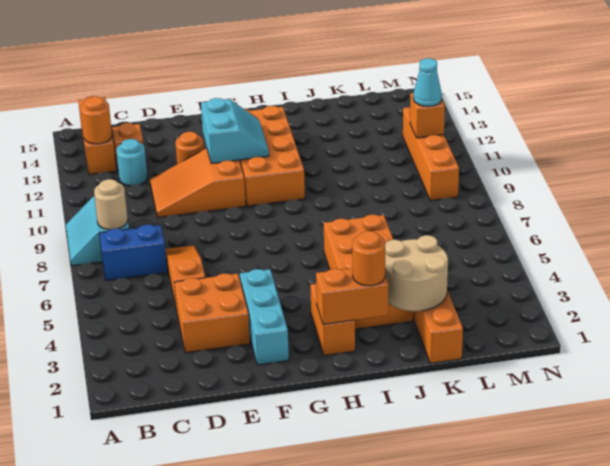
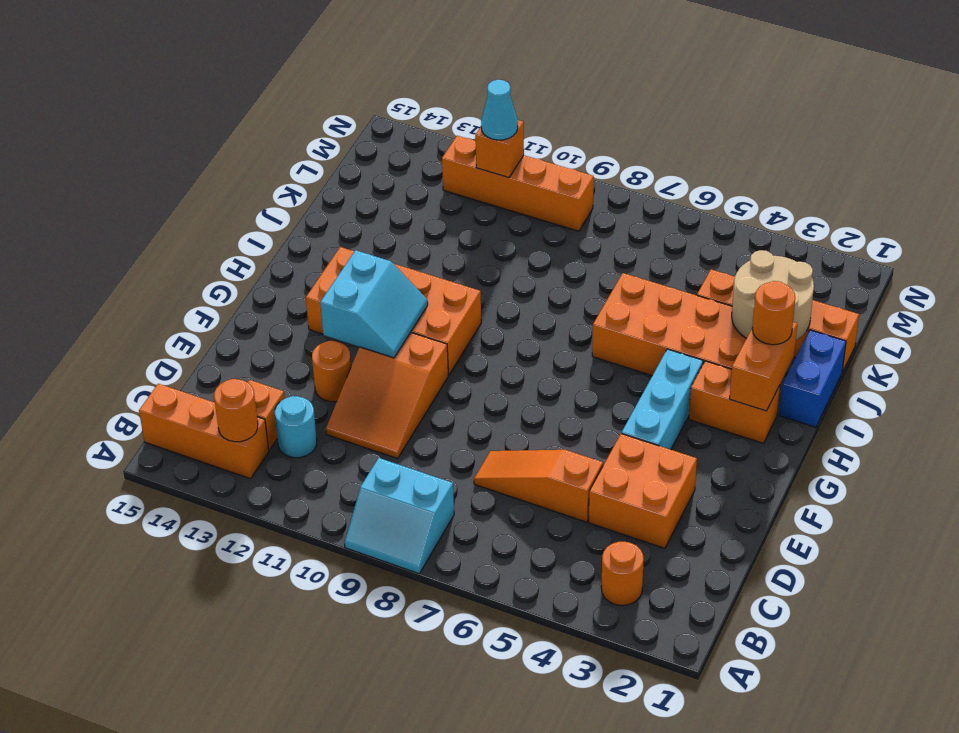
none -> orange round brick B3 level 1
blue brick B7:C7 level 1 -> blue brick I1:J1 level 1
tan round brick B8 level 2 -> none
cyan brick F2:F4 level 1 -> cyan brick F4:H4 level 1
cyan slope F11:G12 level 2 top F -> cyan slope F11:G12 level 2 top 12

